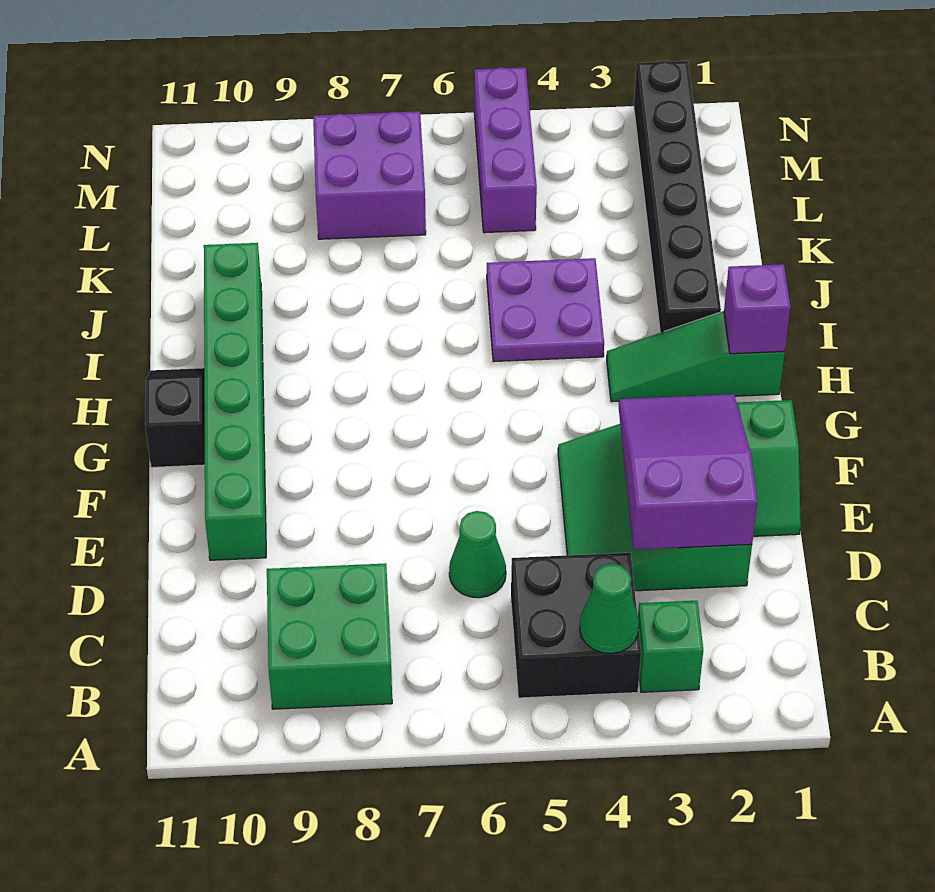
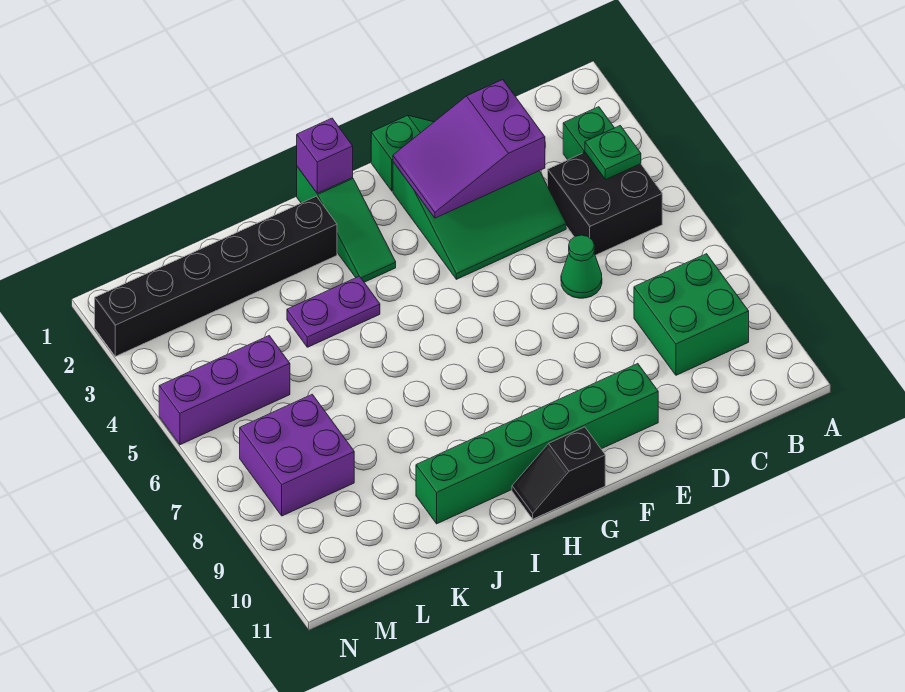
green cone B4 level 2 -> green plate B4 level 2
purple plate I4:J5 level 1 -> purple plate I4:J4 level 1

